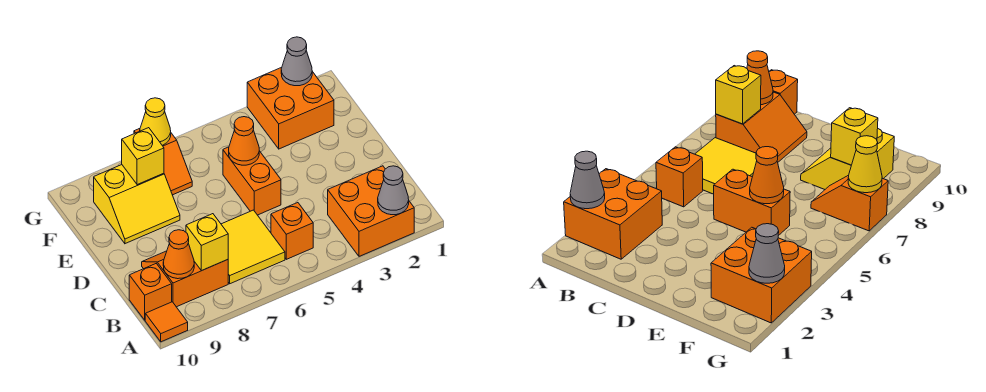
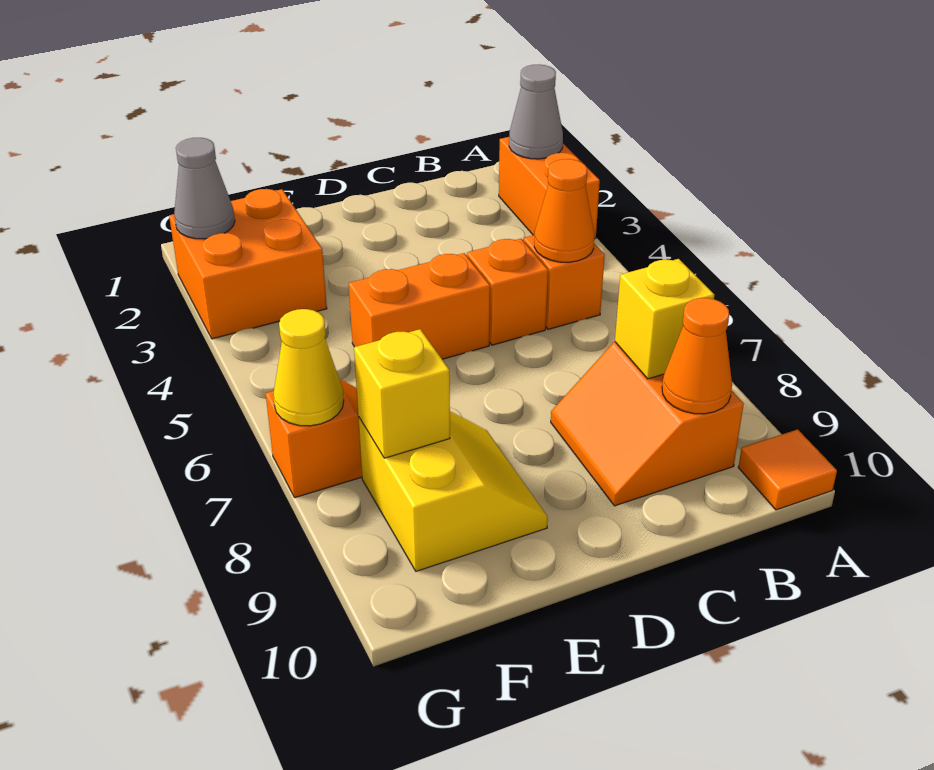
orange brick A2:B3 level 1 -> orange brick A2:A3 level 1
yellow tile B6:C7 level 1 -> none
orange brick B10 level 1 -> orange brick C5 level 1
orange cone E5 level 2 -> orange cone B5 level 2

